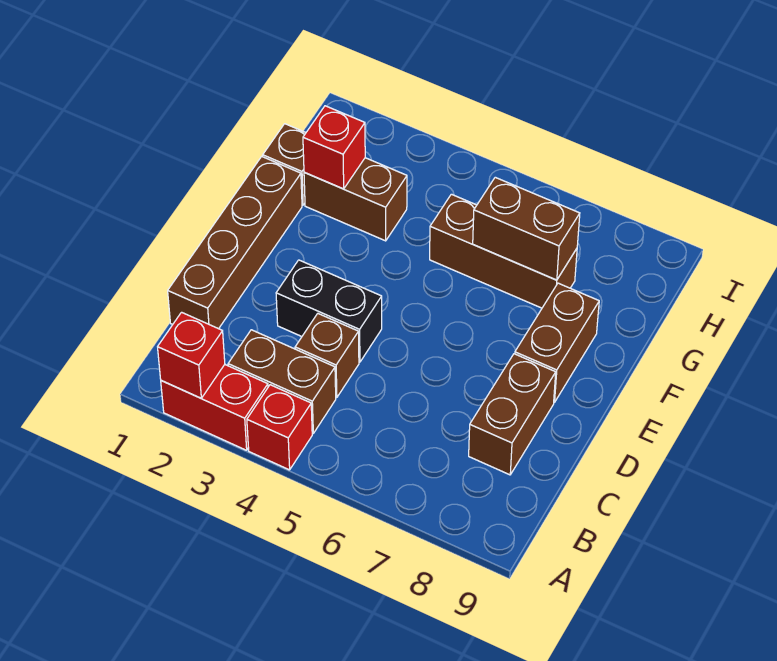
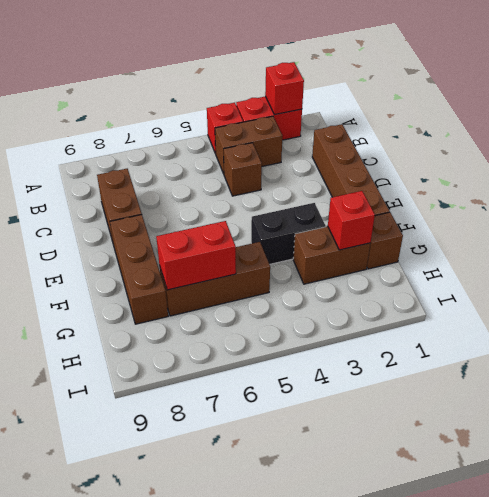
black brick D3:D4 level 1 -> black brick F3:F4 level 1
brown brick E8:F8 level 1 -> brown brick E8:G8 level 1
brown brick G6:G7 level 2 -> red brick G6:G7 level 2

